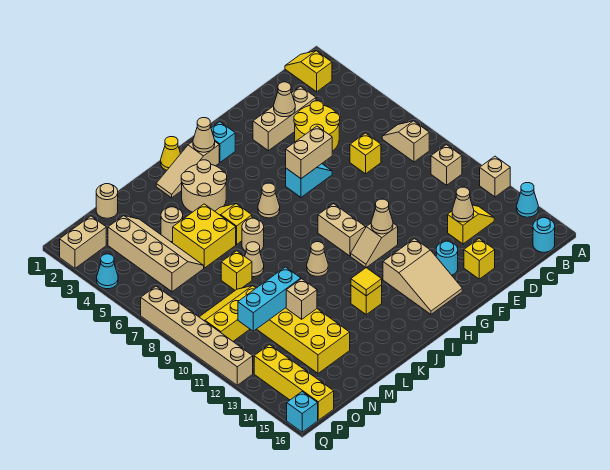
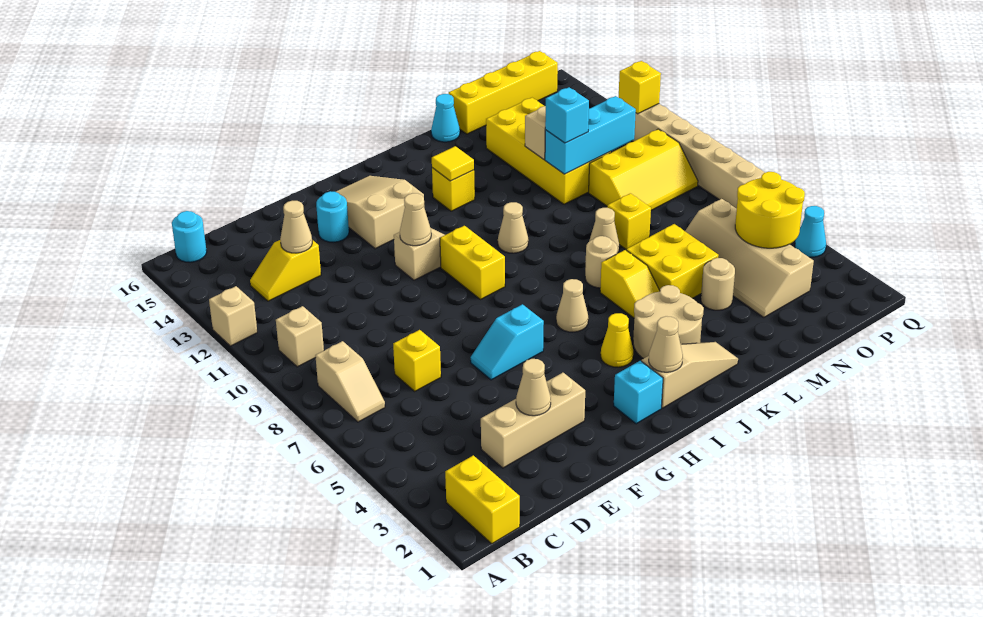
cyan cone A14 level 1 -> cyan cone L16 level 1
yellow slope B1:B2 level 1 top 2 -> yellow brick B1:B2 level 1
yellow round brick D4:E5 level 1 -> yellow round brick O4:P5 level 2
yellow brick E15 level 1 -> yellow brick Q12 level 2
tan brick F6:G6 level 2 -> none
tan brick H9:H10 level 1 -> yellow brick H9:H10 level 1
yellow cone J1 level 1 -> yellow cone I4 level 1
tan round brick N1 level 1 -> none
tan brick P2:Q2 level 1 -> none
yellow brick P13:P16 level 1 -> yellow brick M16:P16 level 1
cyan brick Q16 level 1 -> cyan brick M11 level 3

